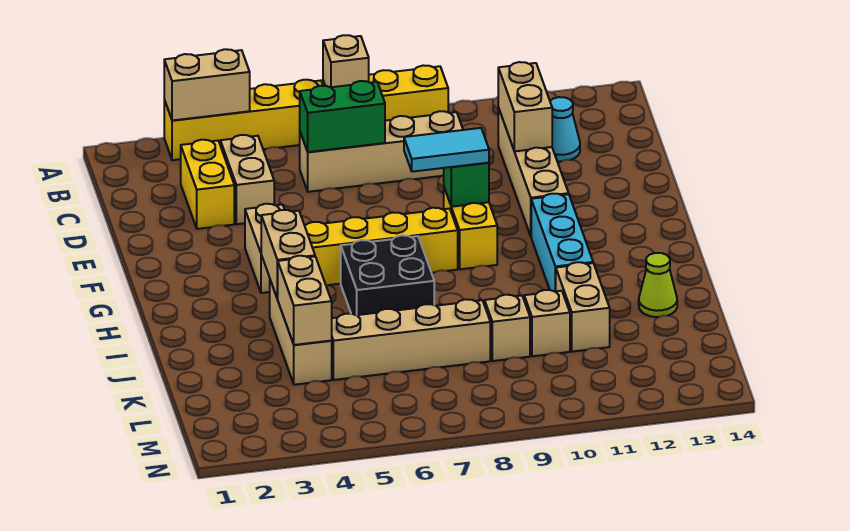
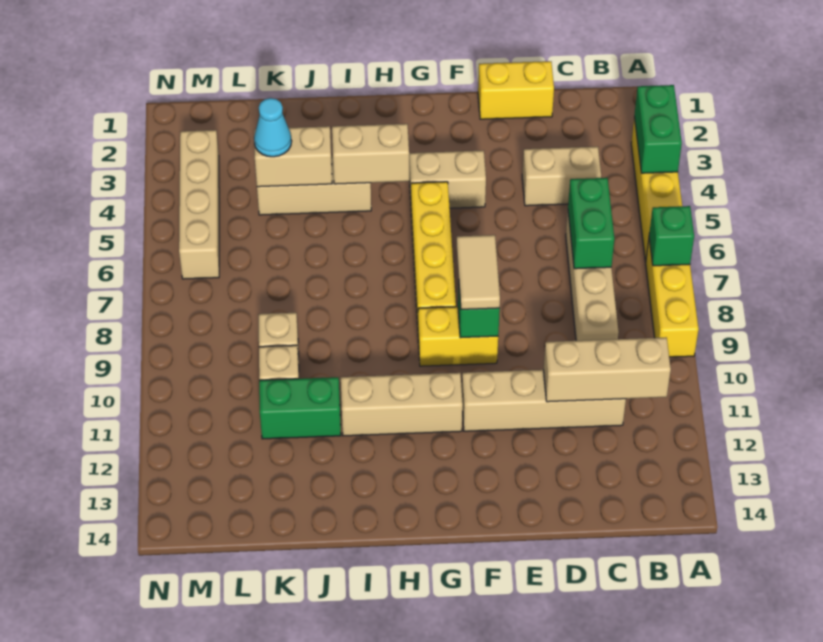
tan brick A3:A4 level 2 -> green brick A3:A4 level 2
tan brick A7 level 2 -> green brick A7 level 2
yellow brick C3:D3 level 1 -> yellow brick D1:E1 level 1
tan brick C11:D11 level 2 -> tan brick B11:D11 level 2
cyan cone C12 level 1 -> cyan cone K4 level 3
cyan tile F8:F9 level 3 -> tan tile F8:F9 level 3
cyan brick G11:I11 level 1 -> tan brick G11:I11 level 1
black brick H6:I7 level 1 -> none
tan brick J11:K11 level 1 -> green brick J11:K11 level 1
lime cone J13 level 1 -> none
tan brick K5:K8 level 1 -> tan brick M3:M6 level 1

